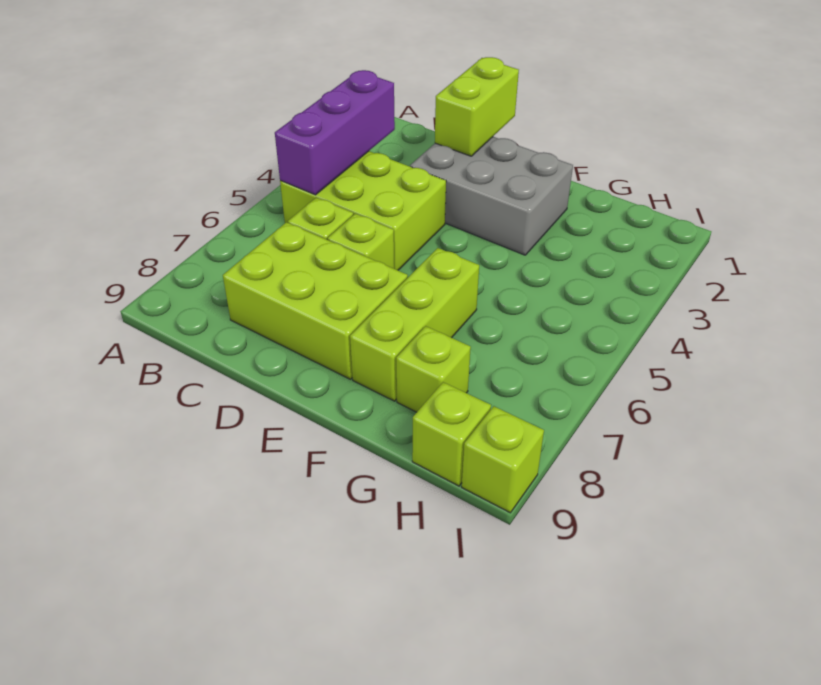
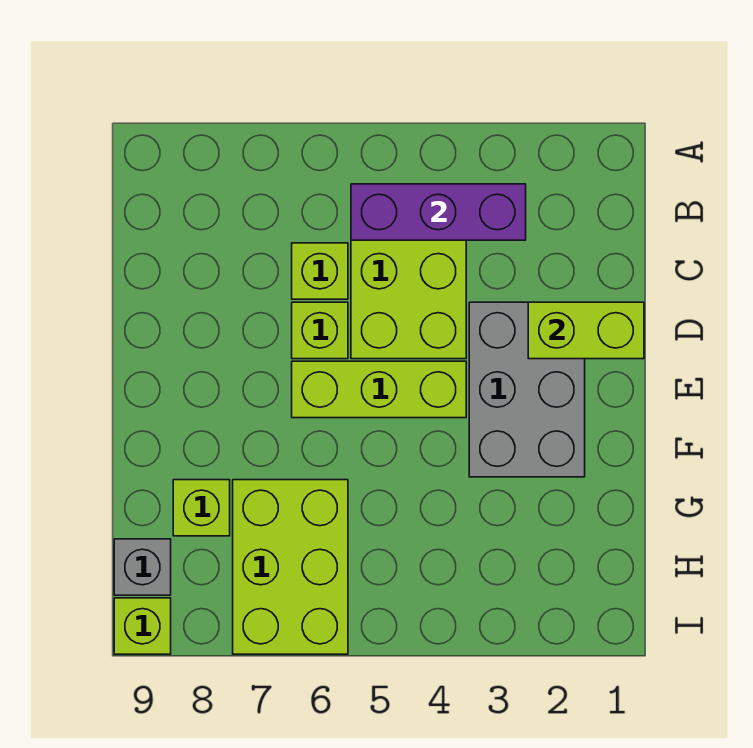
lime brick C7:E8 level 1 -> lime brick G6:I7 level 1
lime brick F6:F8 level 1 -> lime brick E4:E6 level 1
lime brick H9 level 1 -> grey brick H9 level 1

